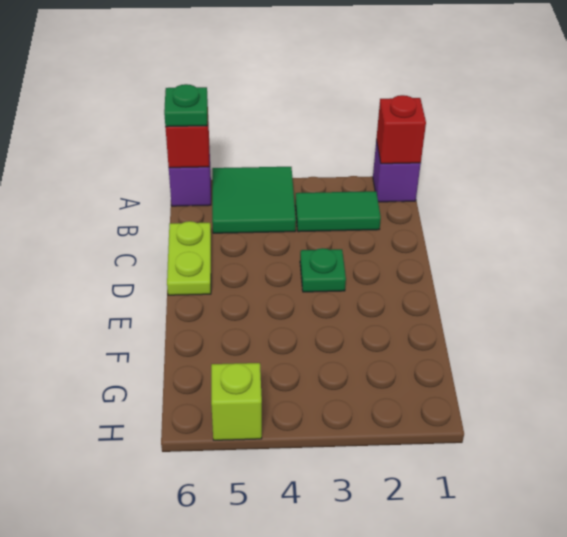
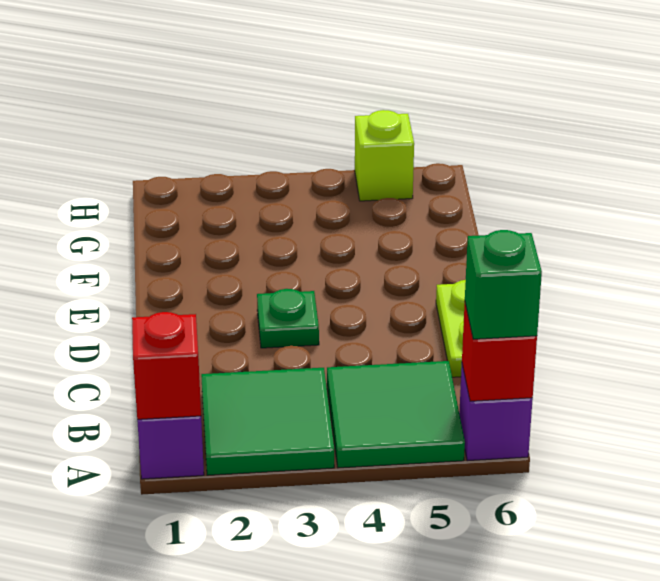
green plate A6 level 3 -> green brick A6 level 3
green tile B2:B3 level 1 -> green tile A2:B3 level 1

